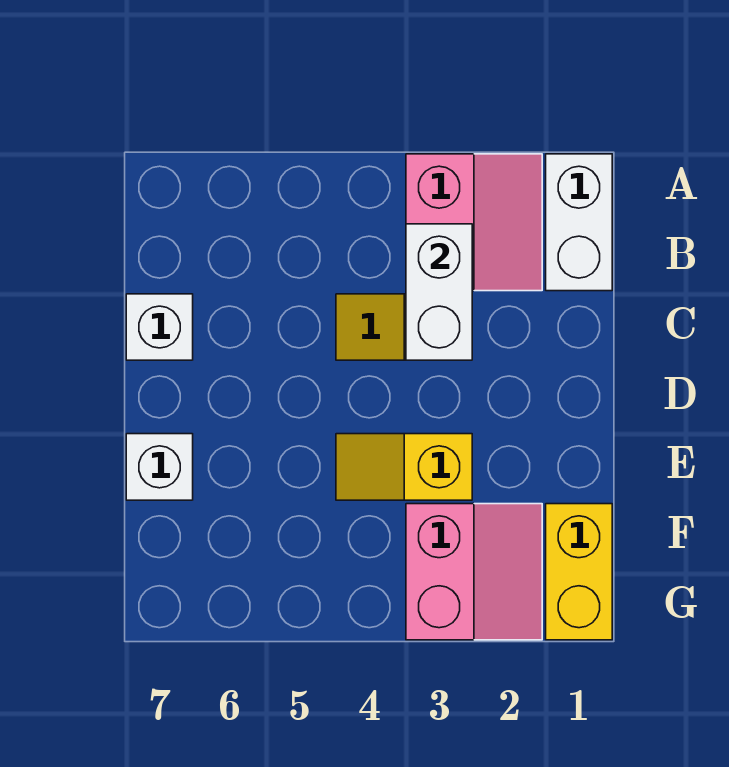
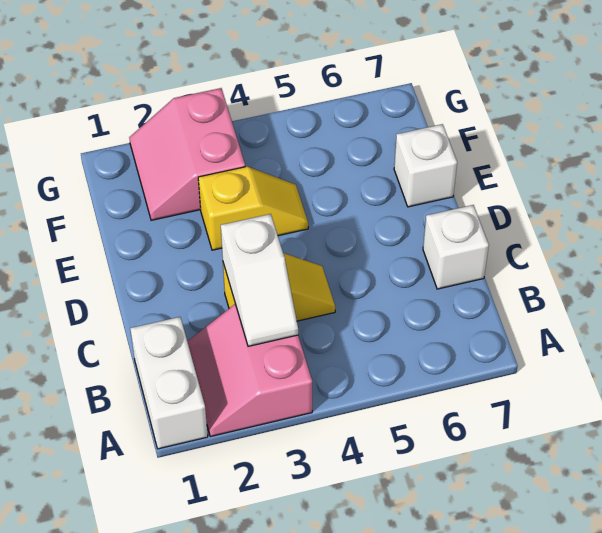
white brick B3:C3 level 2 -> white slope B3:C3 level 2 top C
yellow brick F1:G1 level 1 -> none

